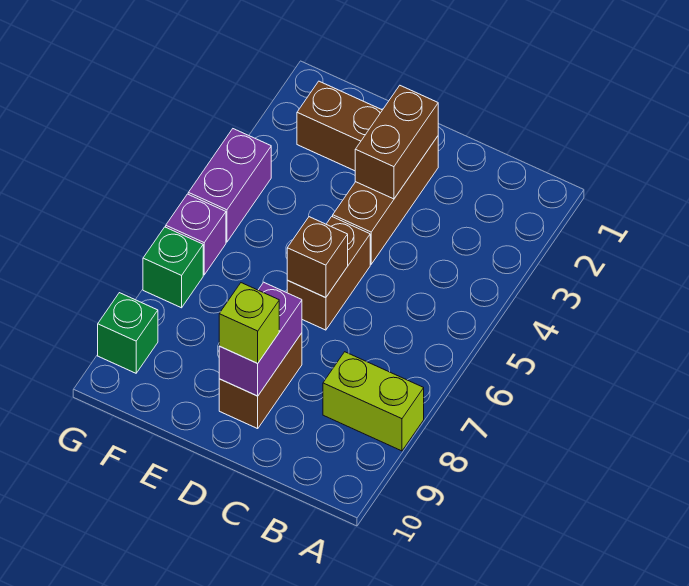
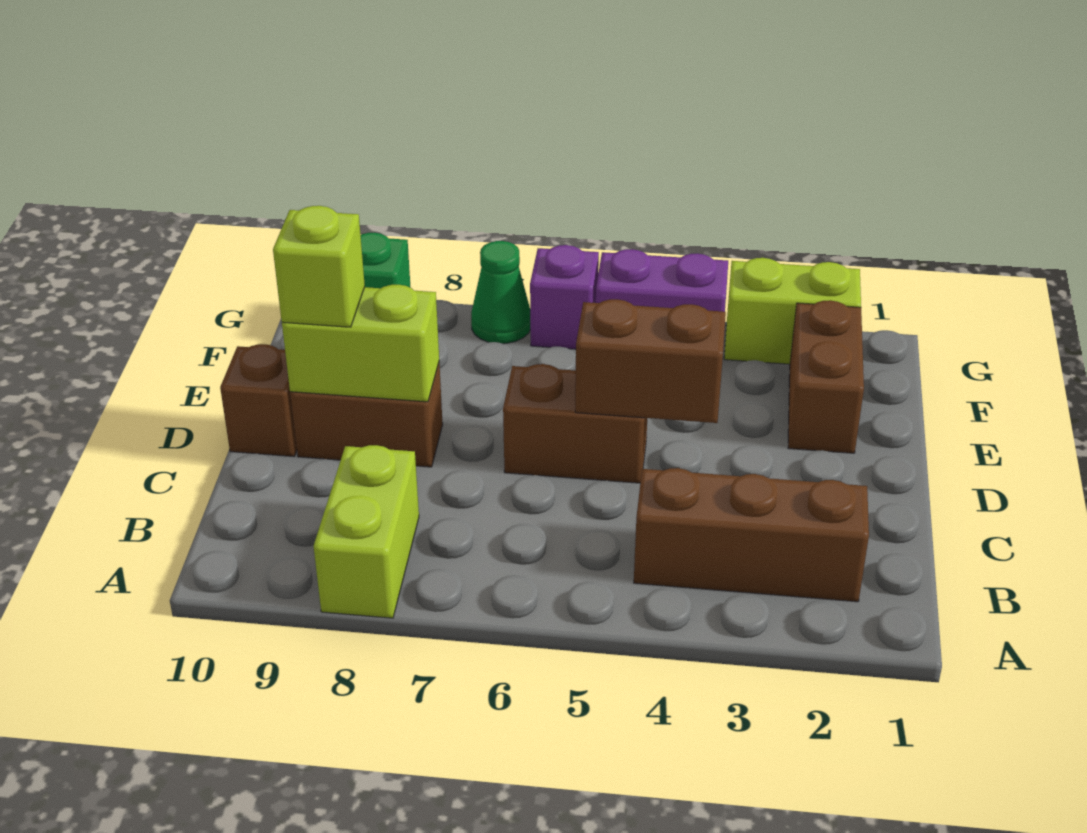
brown brick D2:D4 level 1 -> brown brick B2:B4 level 1
brown brick D2:D3 level 2 -> brown brick D4:D5 level 2
brown brick D6 level 2 -> brown brick D10 level 1
purple brick D8:D9 level 2 -> lime brick D8:D9 level 2
none -> lime brick G2:G3 level 1
green brick G7 level 1 -> green cone G7 level 1

